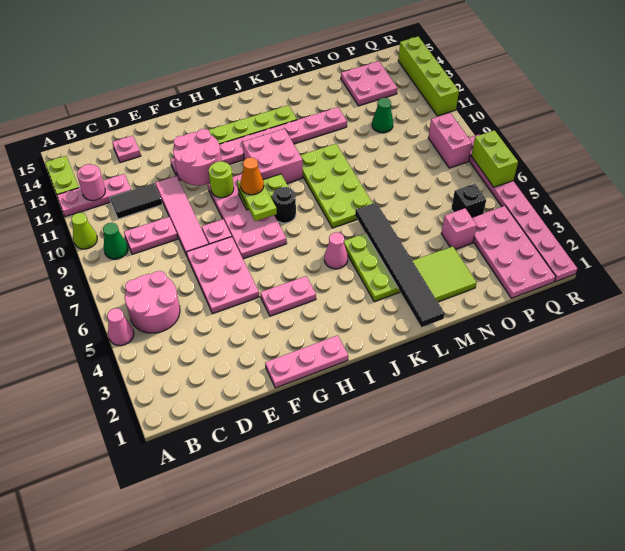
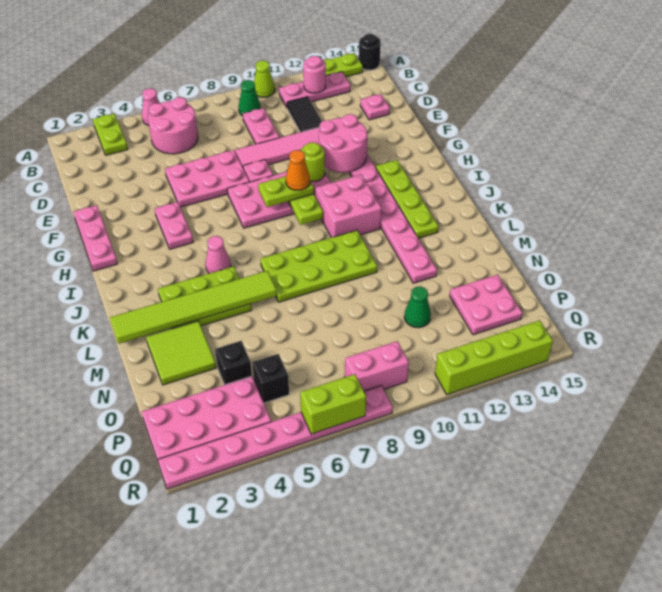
none -> lime plate A3:B3 level 1
pink plate A12:C12 level 1 -> pink plate B11:B13 level 1
black round brick I8 level 1 -> black round brick A15 level 1
black tile L1:L6 level 2 -> lime tile L1:L6 level 2
pink brick O4 level 1 -> black brick O4 level 1

